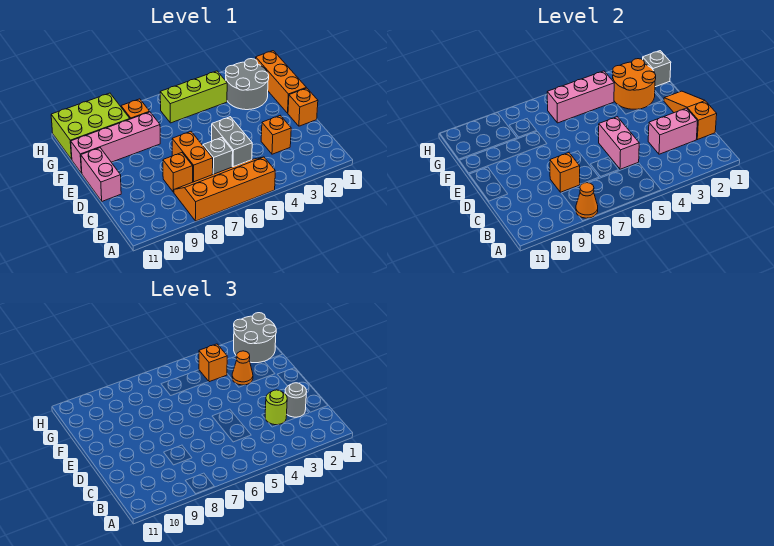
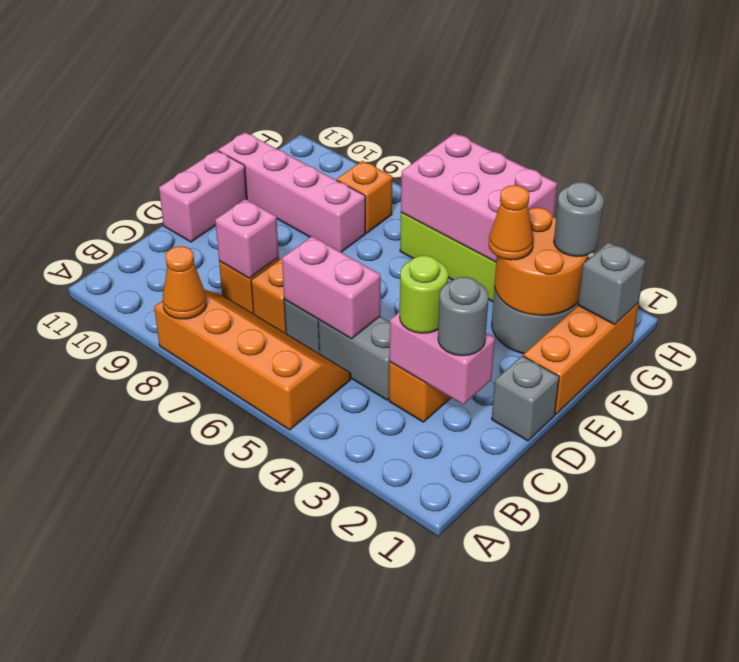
orange slope C1:E1 level 2 top C -> none
grey brick C5:D5 level 1 -> grey brick C4:C5 level 1
pink brick C5:D5 level 2 -> pink brick C5:C6 level 2
orange brick C8 level 2 -> pink brick C8 level 2
orange brick D1 level 1 -> grey brick D1 level 1
grey round brick G1:H2 level 3 -> grey round brick G2 level 3
pink brick G4:G6 level 2 -> pink brick G4:H6 level 2
orange brick G4 level 3 -> none
lime brick G9:H11 level 1 -> none

